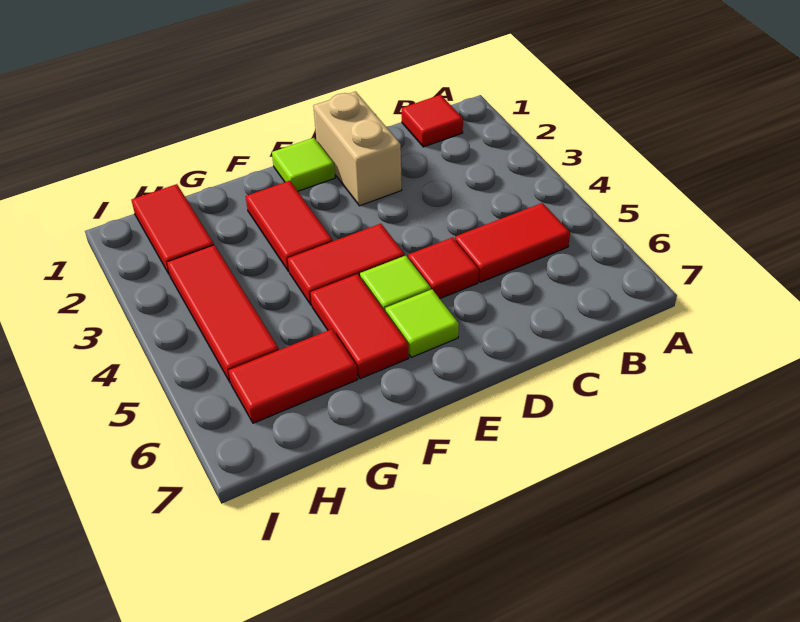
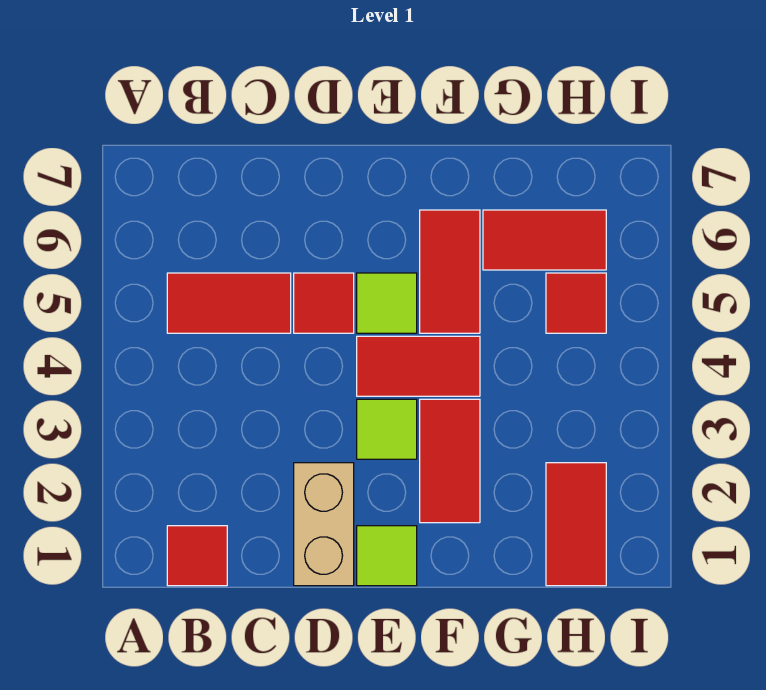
lime tile E6 level 1 -> lime tile E3 level 1
red tile H3:H5 level 1 -> red tile H5 level 1

